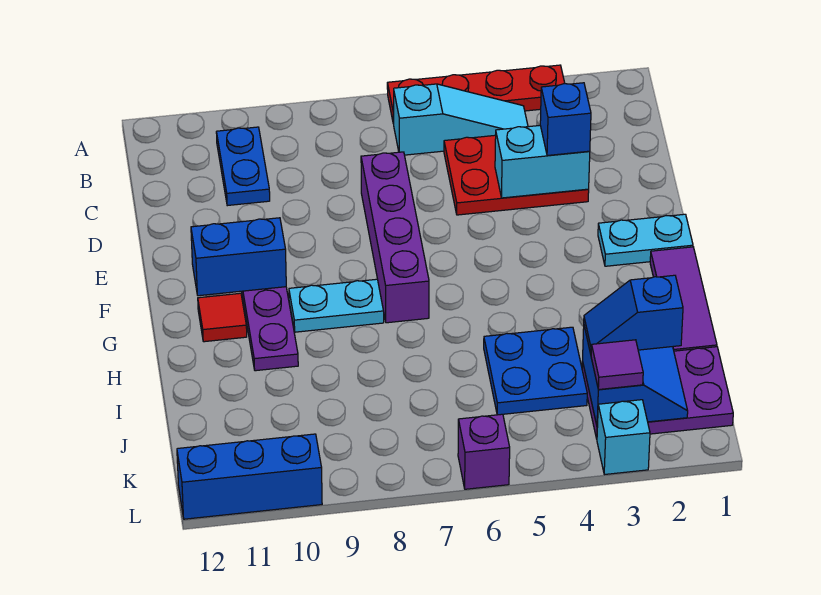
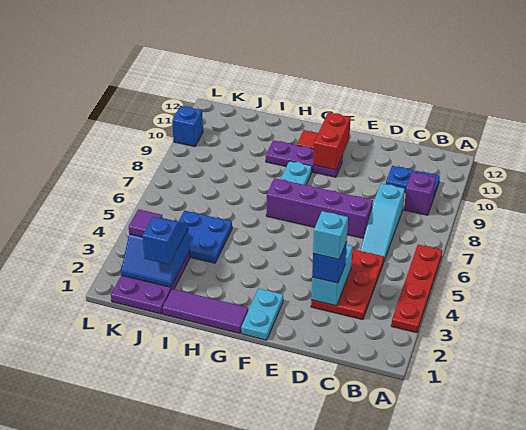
cyan slope B4:B6 level 1 top 6 -> cyan slope C6:C8 level 1 top 8
blue brick F10:F11 level 2 -> red brick F10:F11 level 2
cyan brick L3 level 1 -> cyan brick D3 level 4
purple brick L6 level 1 -> purple brick B9 level 1
blue brick L10:L12 level 1 -> blue brick L10 level 1

